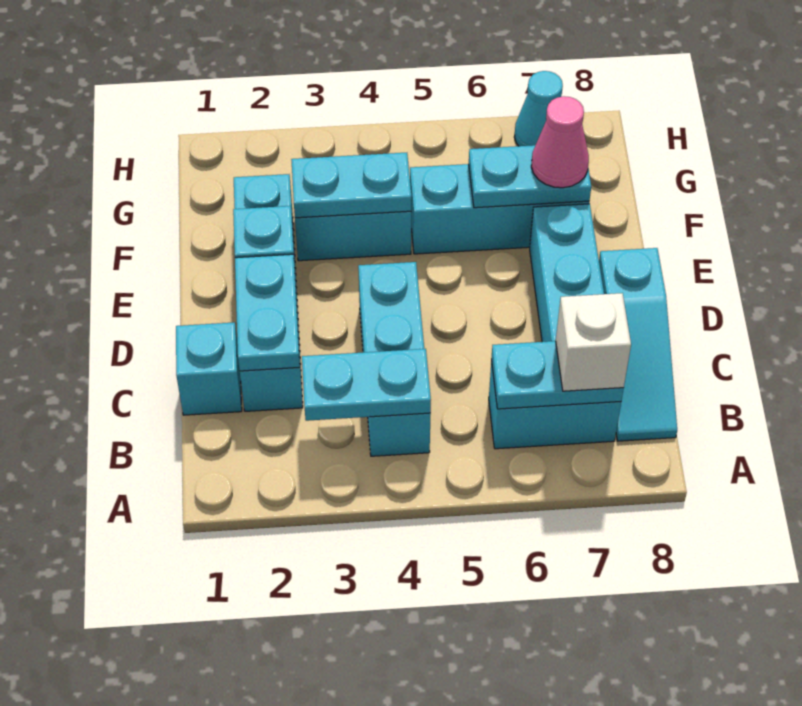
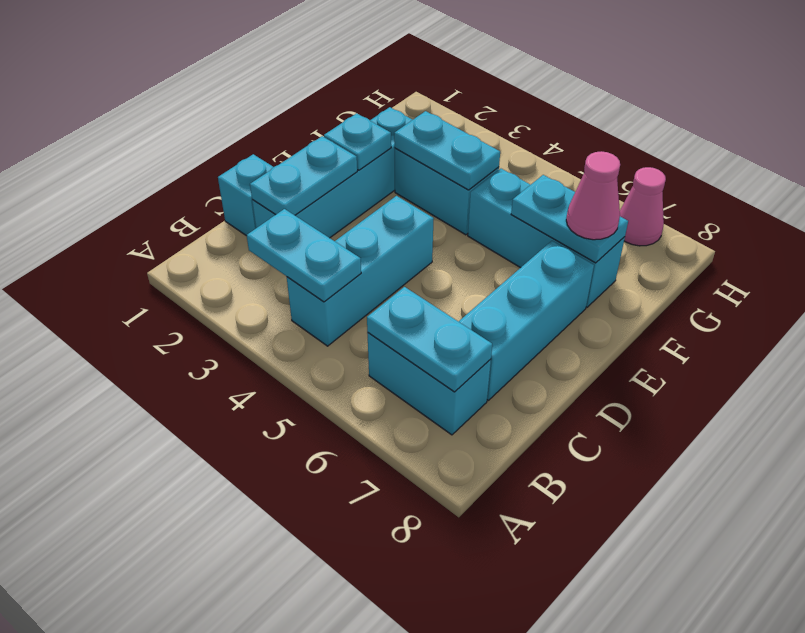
white brick B7 level 3 -> none
cyan slope B8:D8 level 1 top D -> none
cyan cone H7 level 1 -> pink cone H7 level 1

